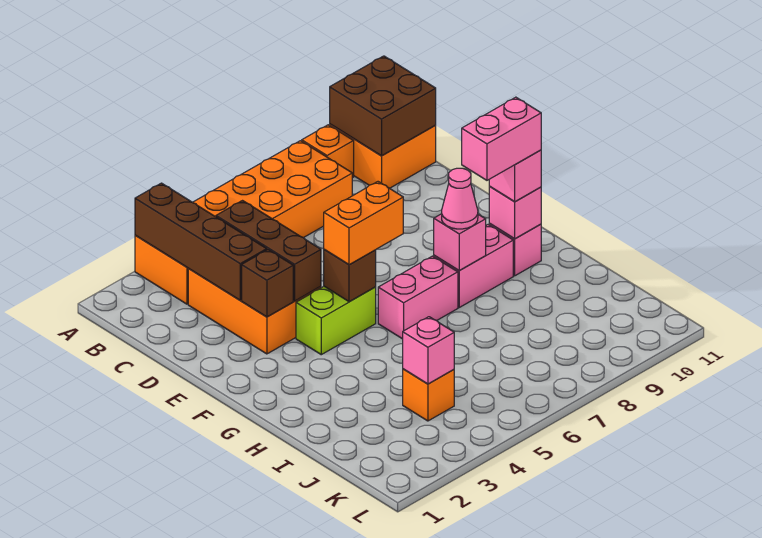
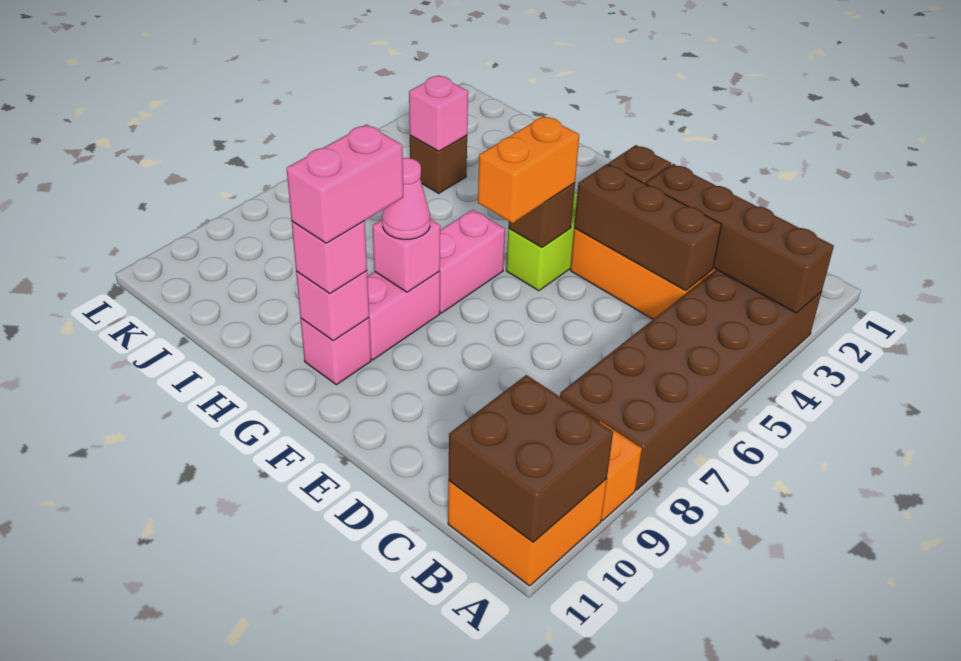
orange brick A3:B8 level 1 -> brown brick A3:B8 level 1
orange brick J4 level 1 -> brown brick J4 level 1

